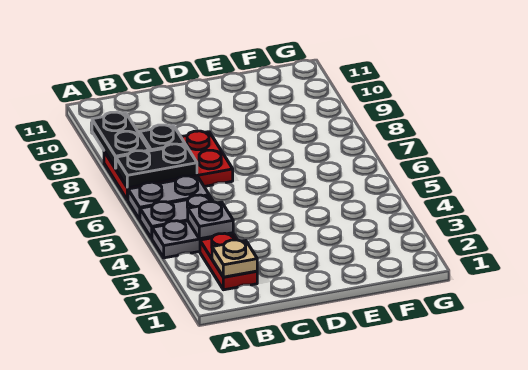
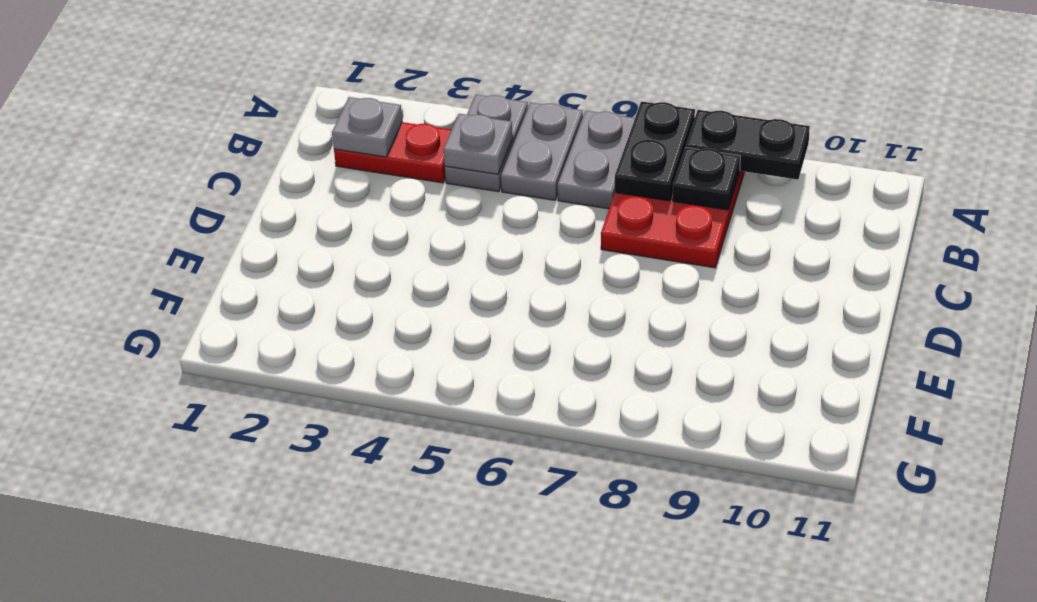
tan plate B2 level 2 -> grey plate B2 level 2

